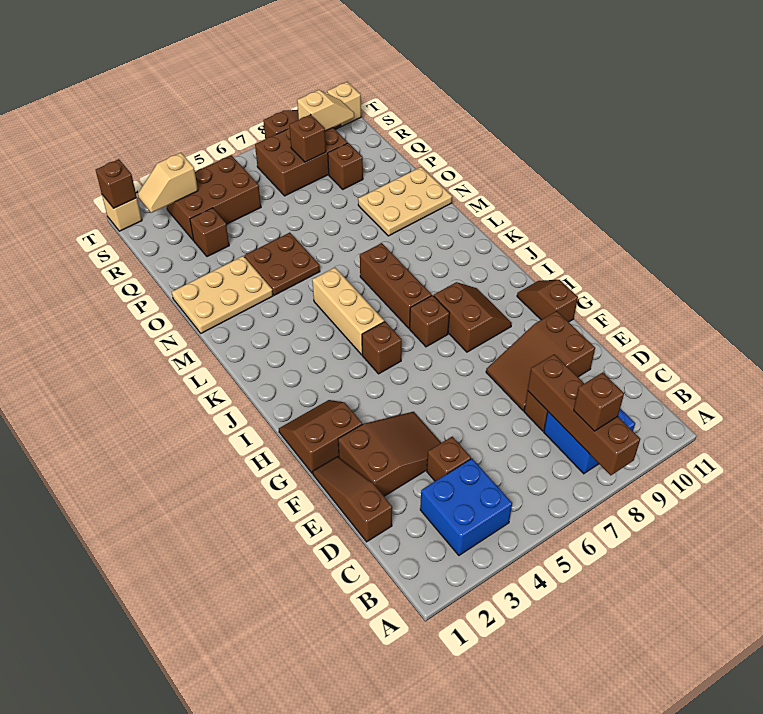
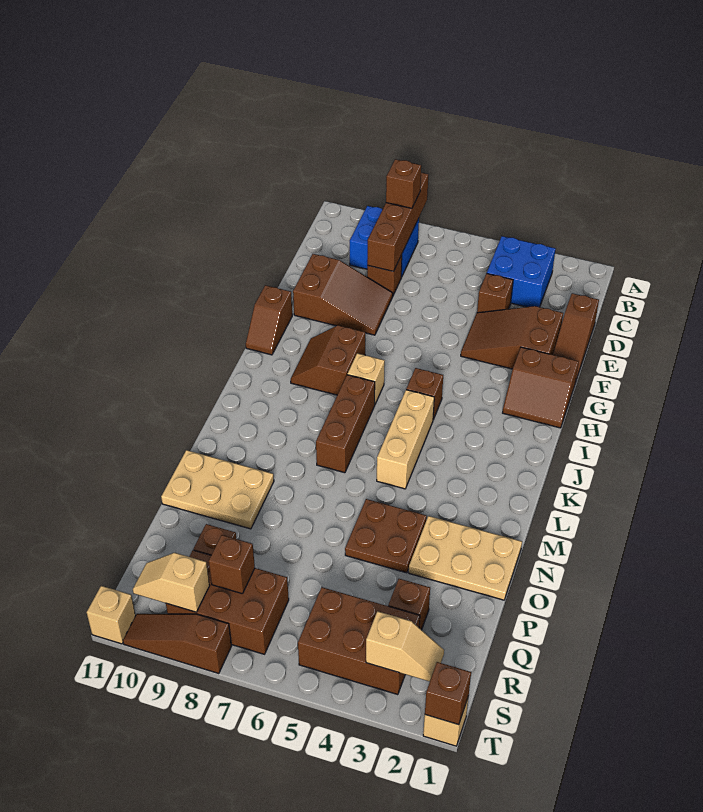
brown brick I7 level 1 -> tan brick I7 level 1

